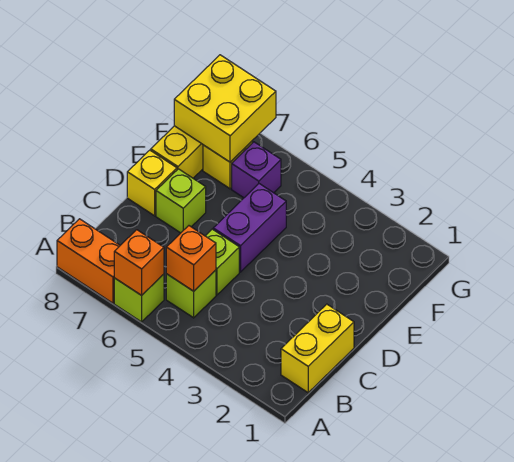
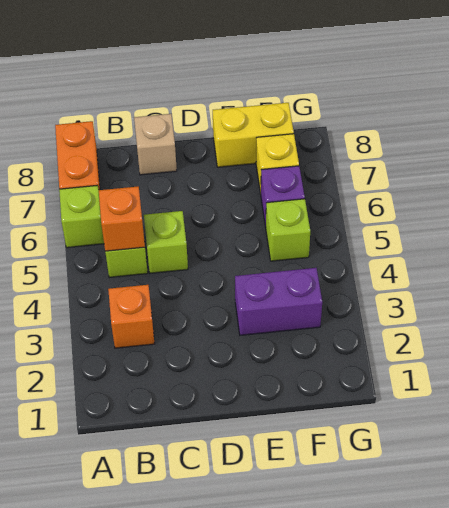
orange brick A6 level 2 -> orange brick B3 level 1
yellow brick B1:C1 level 1 -> none
none -> tan brick C8 level 1
purple brick D5:E5 level 1 -> purple brick E3:F3 level 1
lime brick D7 level 1 -> lime brick F5 level 1
yellow brick D8 level 1 -> none
yellow brick F7:G8 level 2 -> none

